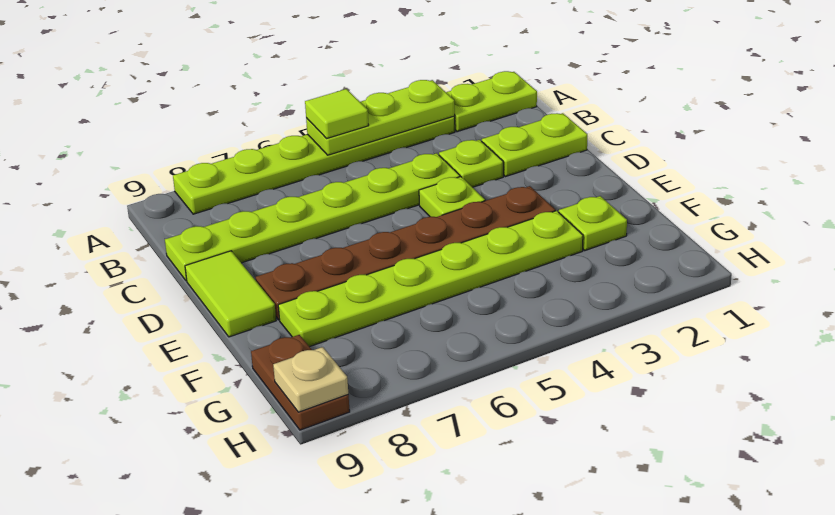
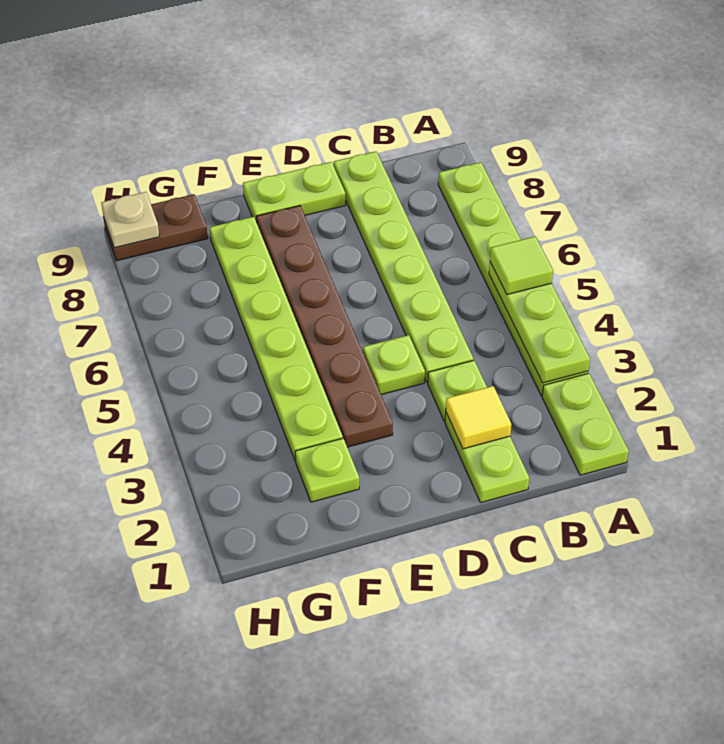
none -> yellow tile C2 level 2
lime tile D9:E9 level 1 -> lime plate D9:E9 level 1

